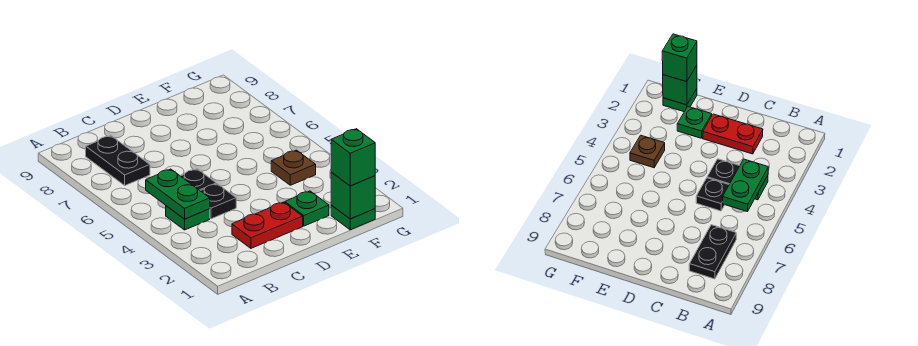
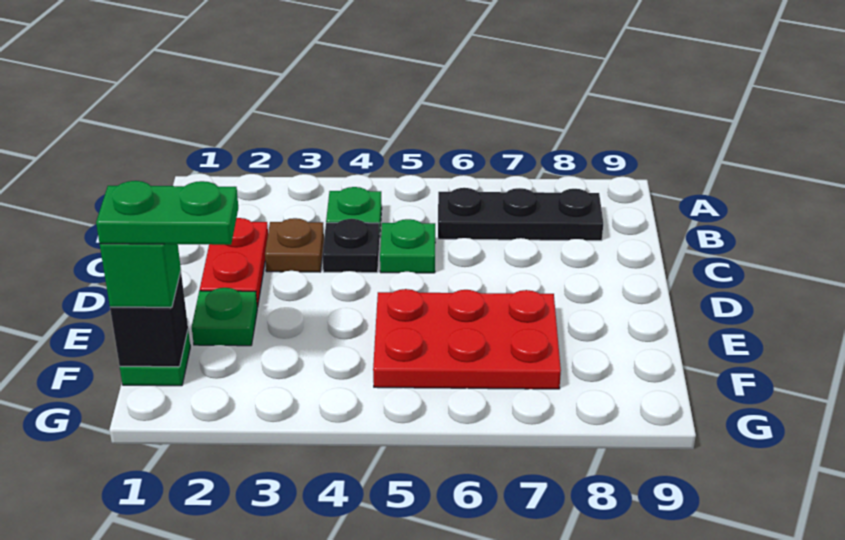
green plate B4:B5 level 2 -> green plate F1:F2 level 4
black plate B7:B8 level 1 -> black plate B6:B8 level 1
black plate C5 level 1 -> green plate C5 level 1
none -> red plate E5:F7 level 1
green brick F1 level 2 -> black brick F1 level 2
brown plate F4 level 1 -> brown plate C3 level 1

